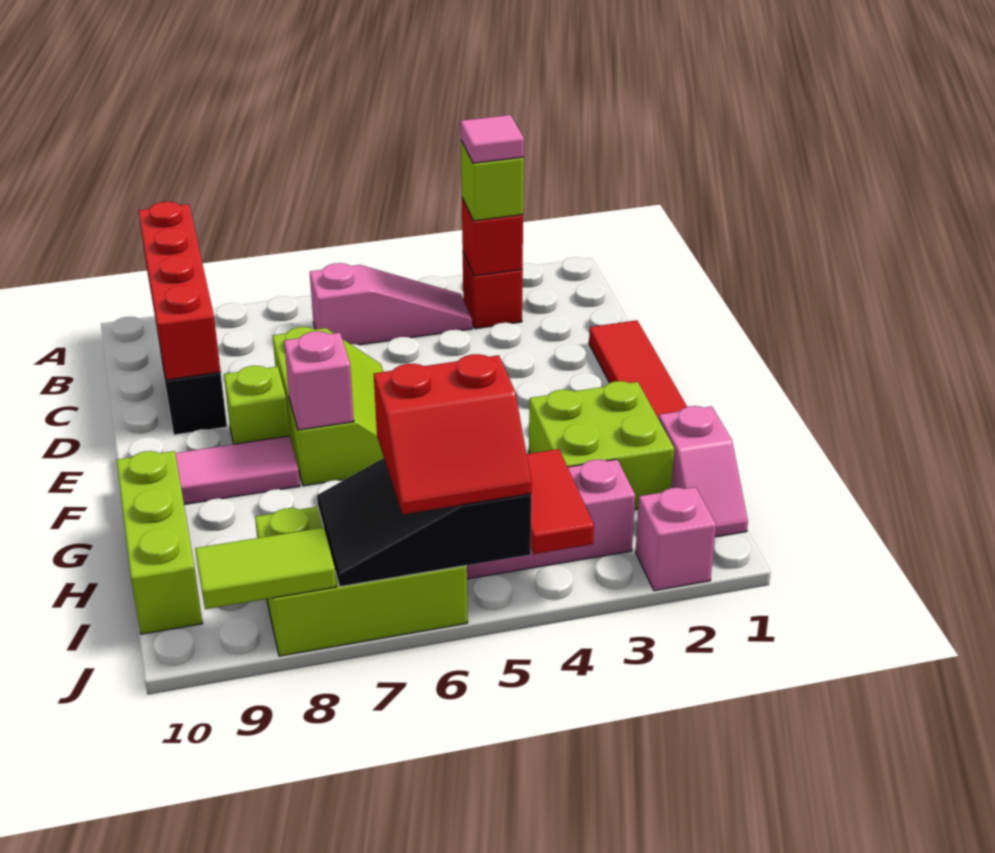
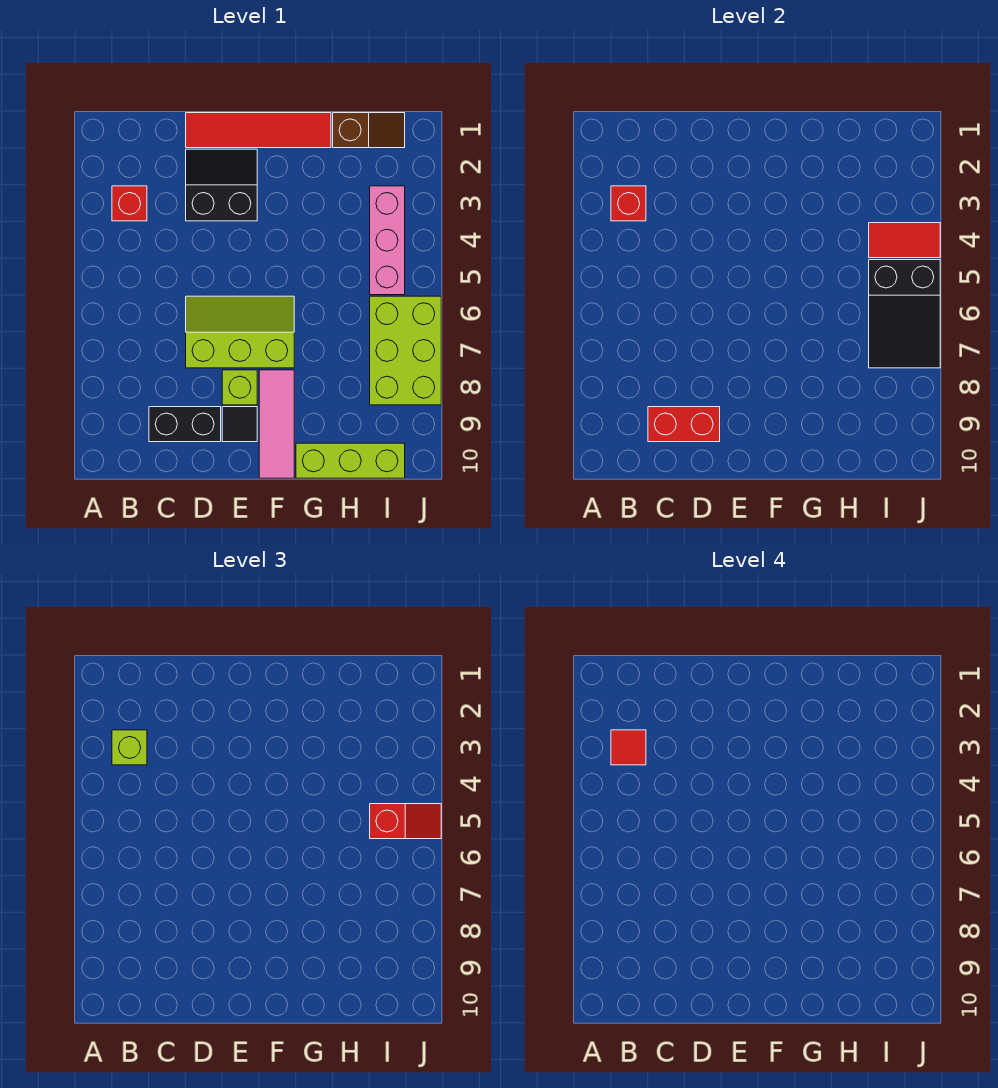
red brick A9:D9 level 2 -> red brick C9:D9 level 2
pink tile B3 level 4 -> red tile B3 level 4
pink slope B4:B6 level 1 top 6 -> none
none -> black slope D2:E3 level 1 top 3
none -> black tile E9 level 1
pink brick F7 level 2 -> none
lime brick G2:H3 level 1 -> none
pink slope H1:I1 level 1 top H -> brown slope H1:I1 level 1 top H
red slope I5:J6 level 3 top I -> red slope I5:J5 level 3 top I
pink brick J2 level 1 -> none
lime tile J8:J9 level 2 -> none

